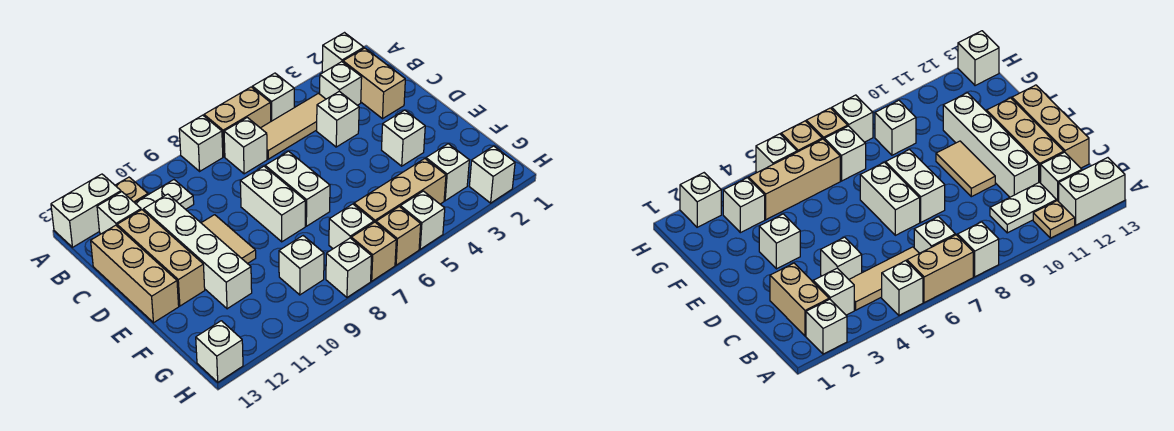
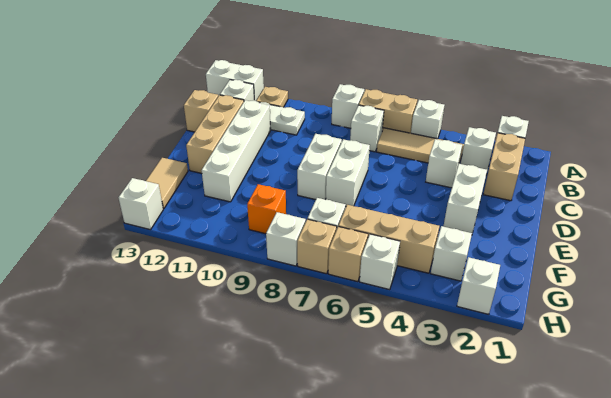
tan brick C13:E13 level 1 -> tan brick C13 level 1
tan tile D10:E10 level 1 -> tan tile F13:G13 level 1
white brick E3 level 1 -> white brick D3:E3 level 1
white brick G9 level 1 -> orange brick G9 level 1

